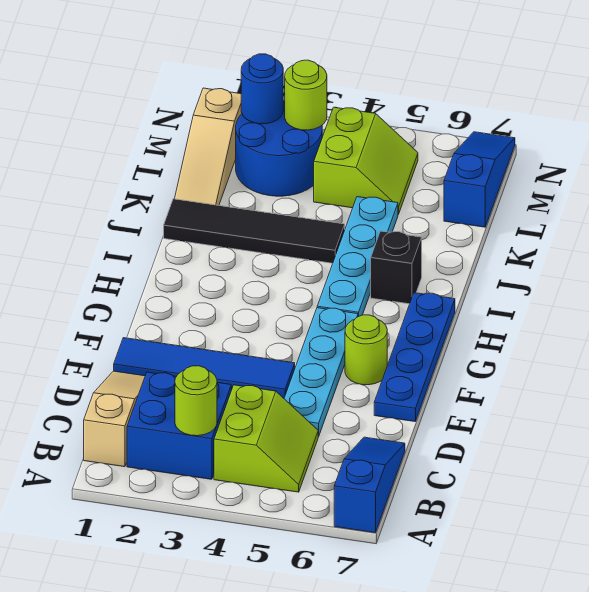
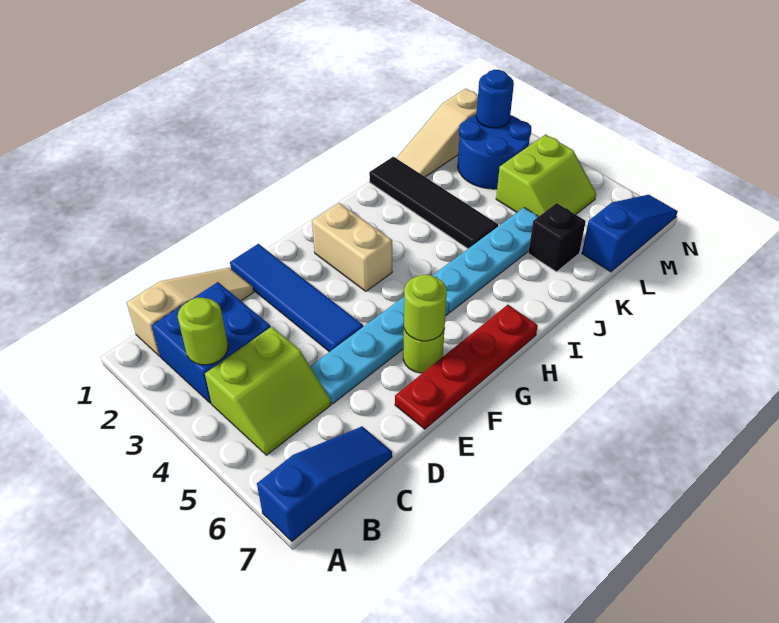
blue plate E7:H7 level 1 -> red plate E7:H7 level 1
none -> tan brick G2:G3 level 1
black brick I6 level 1 -> black brick K6 level 1
lime round brick M3 level 2 -> lime round brick F6 level 2

